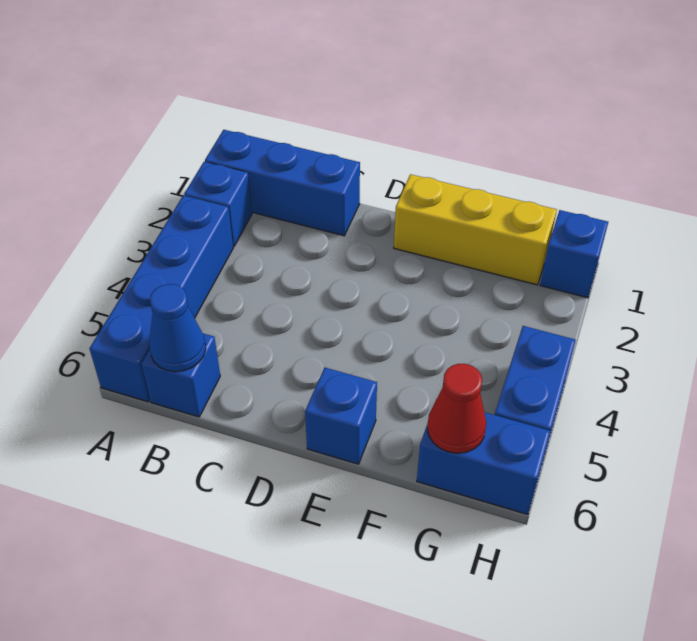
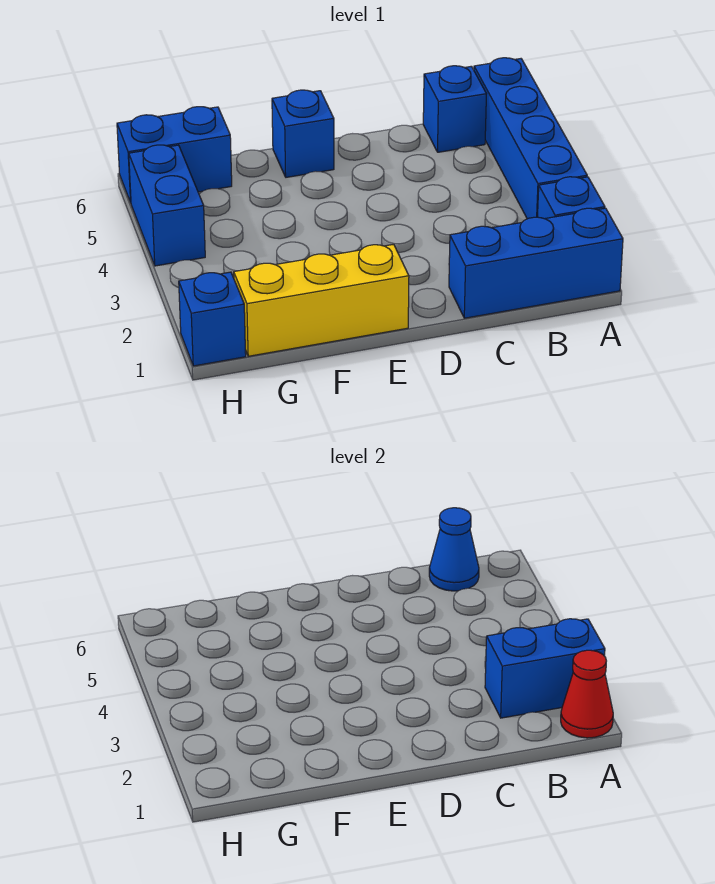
none -> blue brick A2:B2 level 2
red cone G6 level 2 -> red cone A1 level 2

